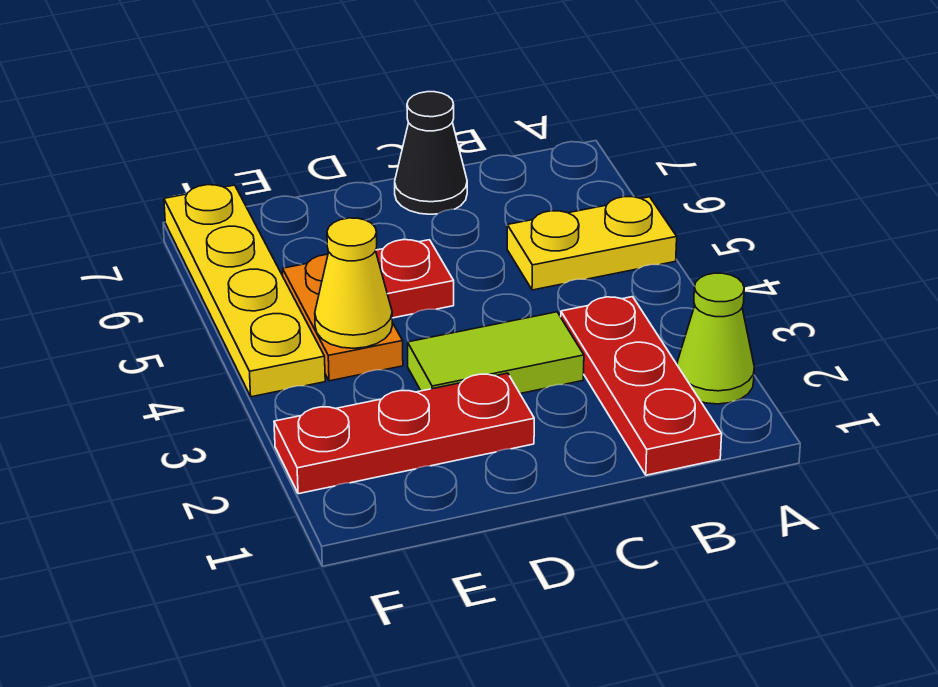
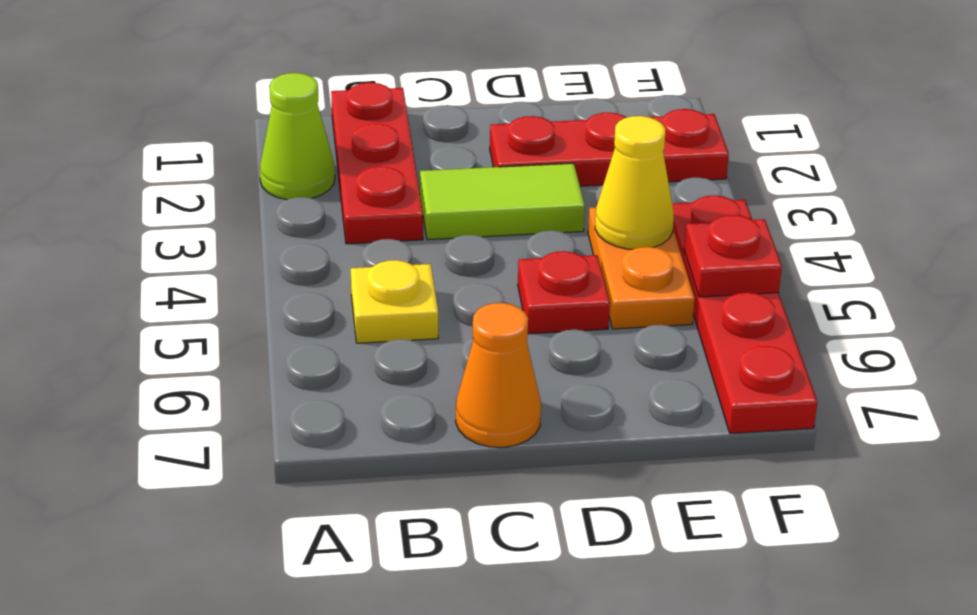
yellow plate A5:B5 level 1 -> yellow plate B5 level 1
black cone C7 level 1 -> orange cone C7 level 1
yellow plate F4:F7 level 1 -> red plate F4:F7 level 1
none -> red plate F5 level 2

